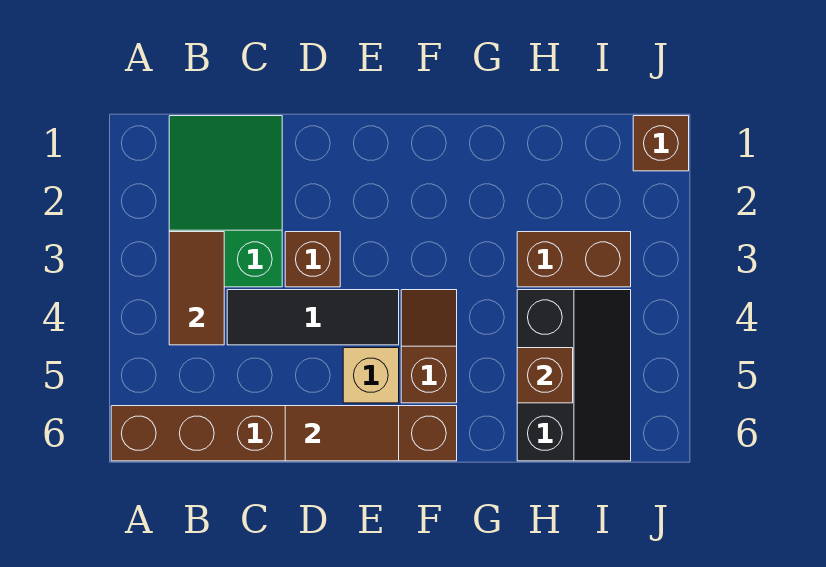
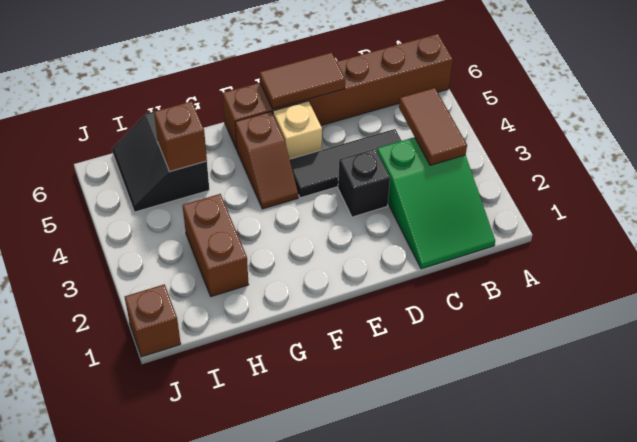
brown brick D3 level 1 -> black brick D3 level 1
brown brick H3:I3 level 1 -> brown brick H2:H3 level 1
black slope H4:I6 level 1 top H -> black slope H5:I6 level 1 top H

